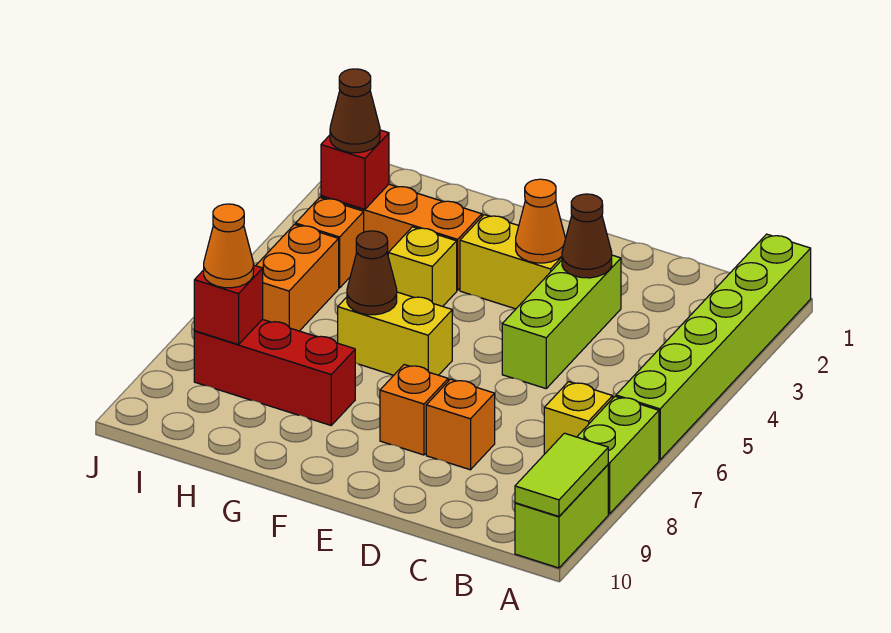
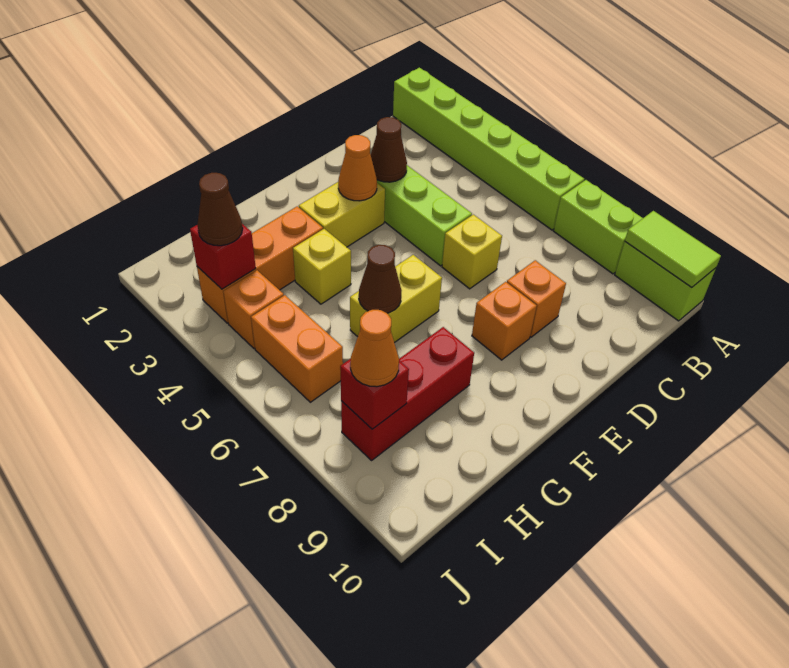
yellow brick B7 level 1 -> yellow brick D6 level 1

